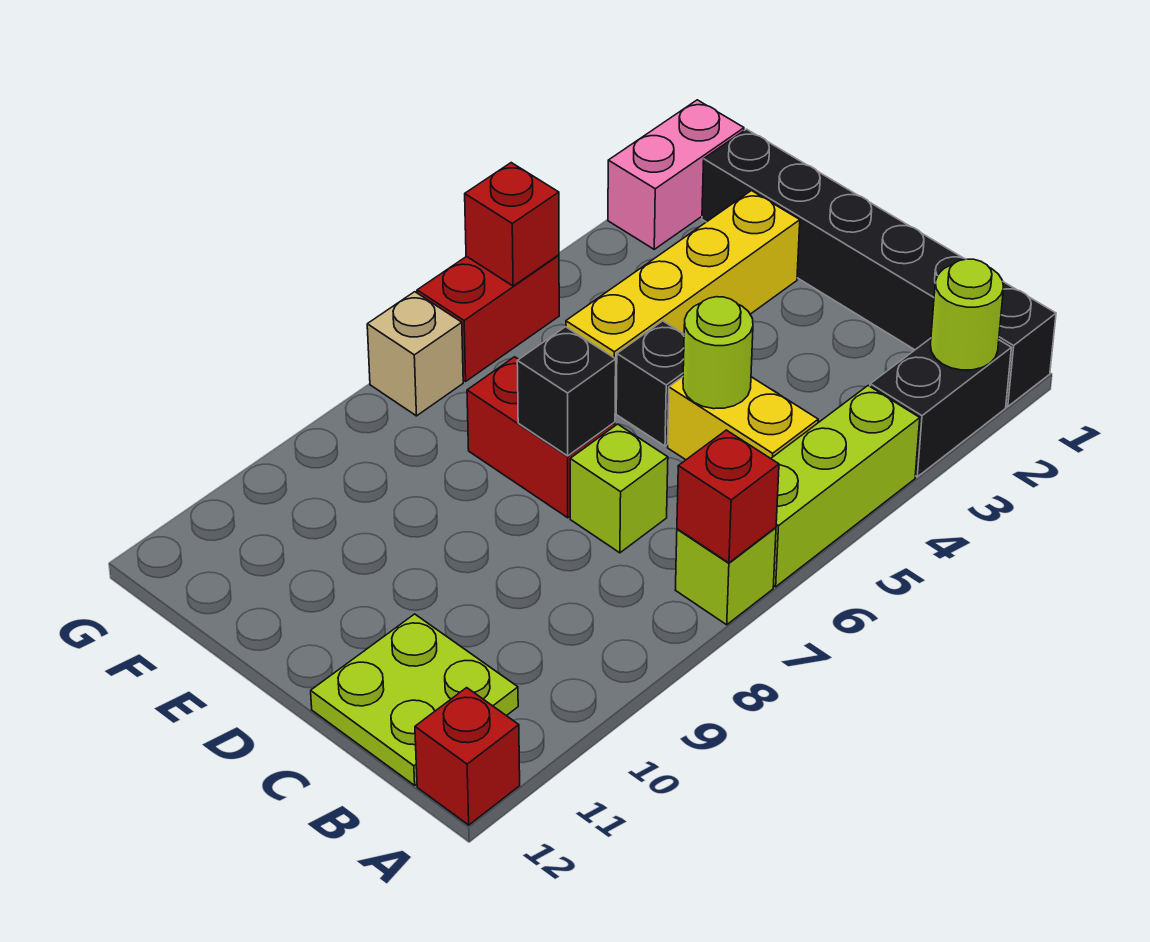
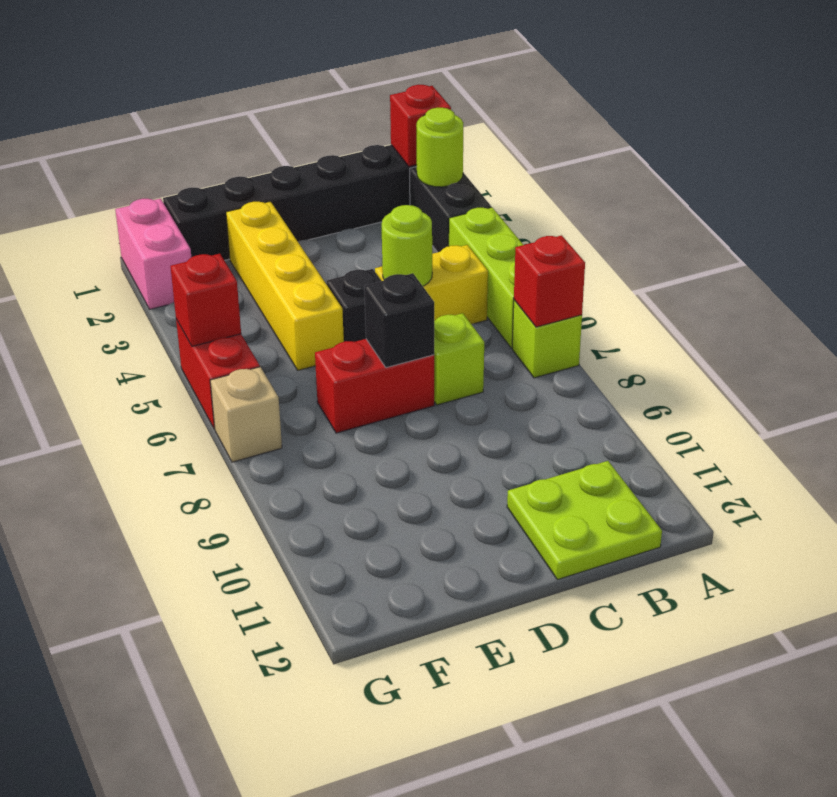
red brick A12 level 1 -> red brick A1 level 2

